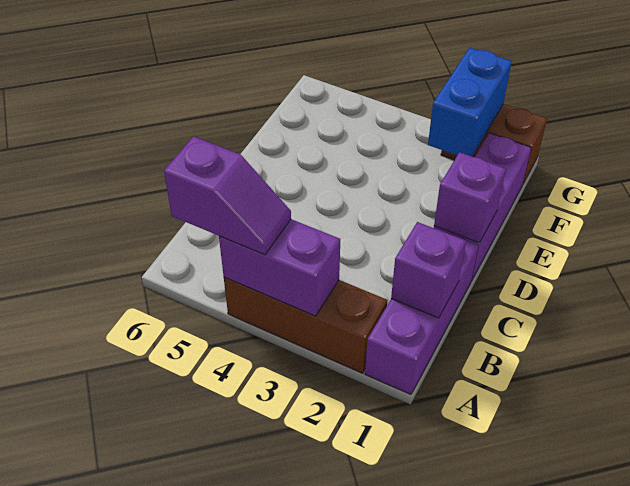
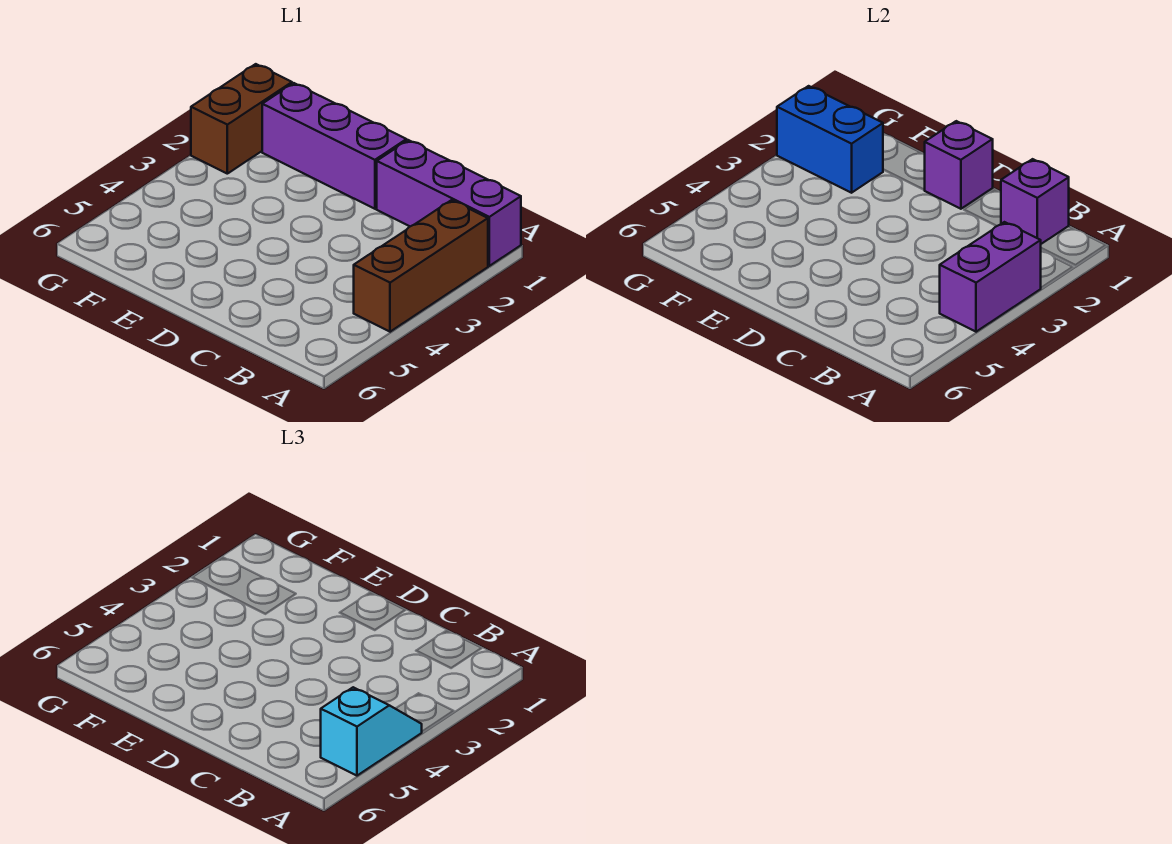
purple slope A4:A5 level 3 top 5 -> cyan slope A4:A5 level 3 top 5

